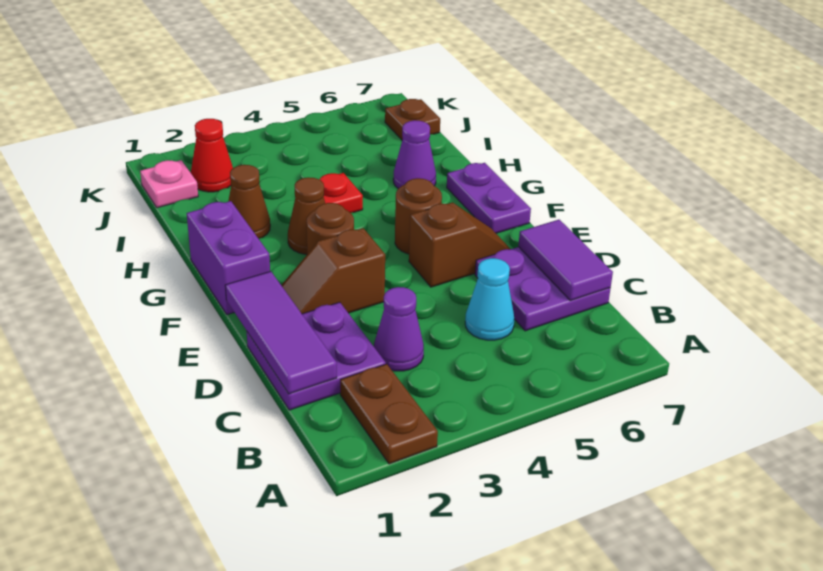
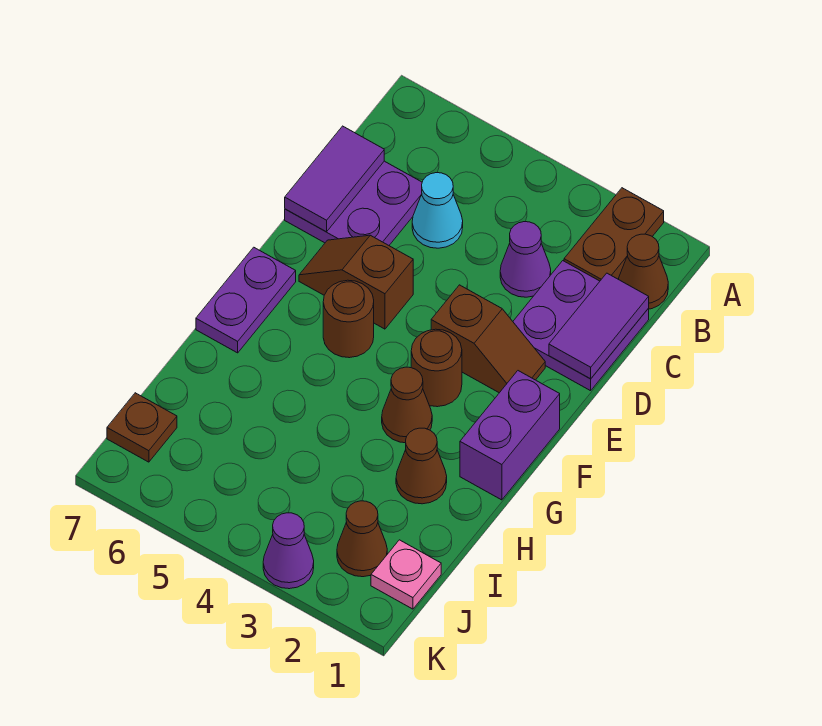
none -> brown cone B1 level 1
purple tile C1:E1 level 2 -> purple tile C1:D1 level 2
red plate H4 level 1 -> none
purple cone H6 level 1 -> purple cone K3 level 1
red cone J2 level 1 -> brown cone J2 level 1

